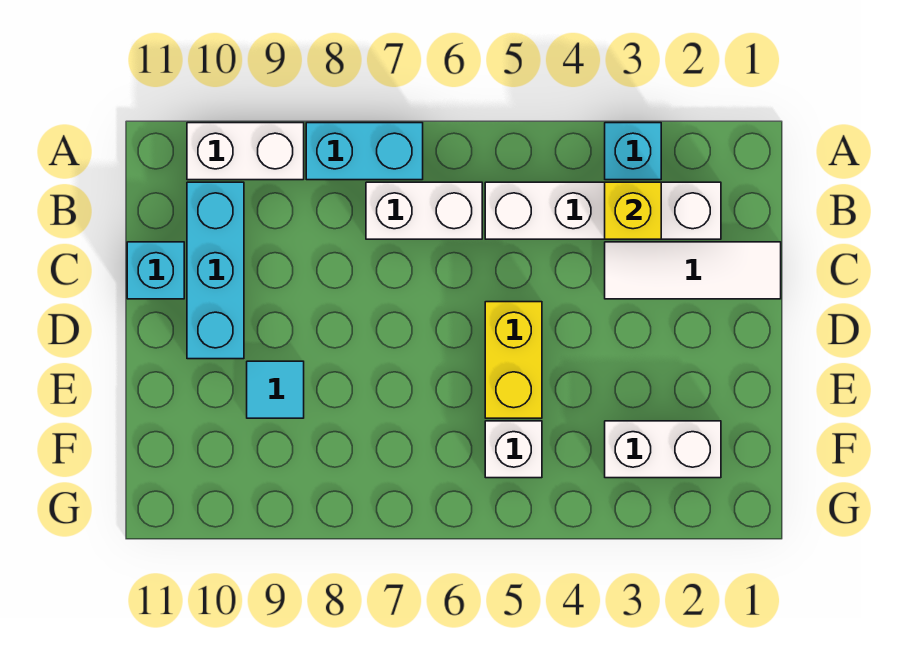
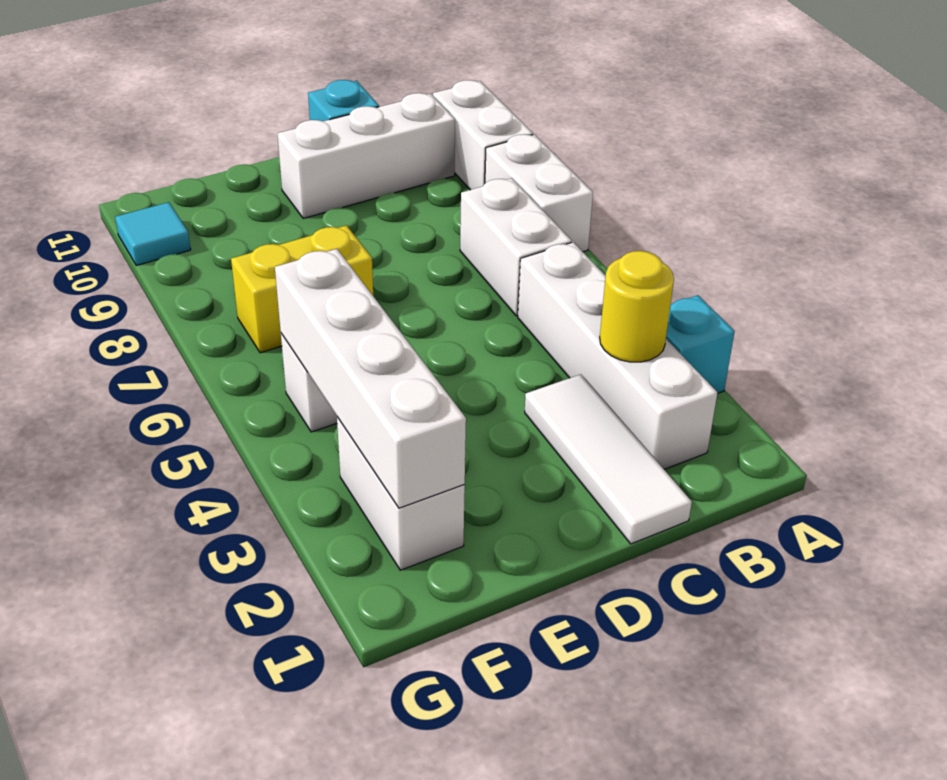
cyan brick A7:A8 level 1 -> white brick A7:A8 level 1
yellow brick B3 level 2 -> yellow round brick B3 level 2
cyan brick B10:D10 level 1 -> white brick B10:D10 level 1
yellow brick D5:E5 level 1 -> yellow brick E7:F7 level 1
cyan tile E9 level 1 -> cyan tile G10 level 1
none -> white brick F2:F5 level 2

